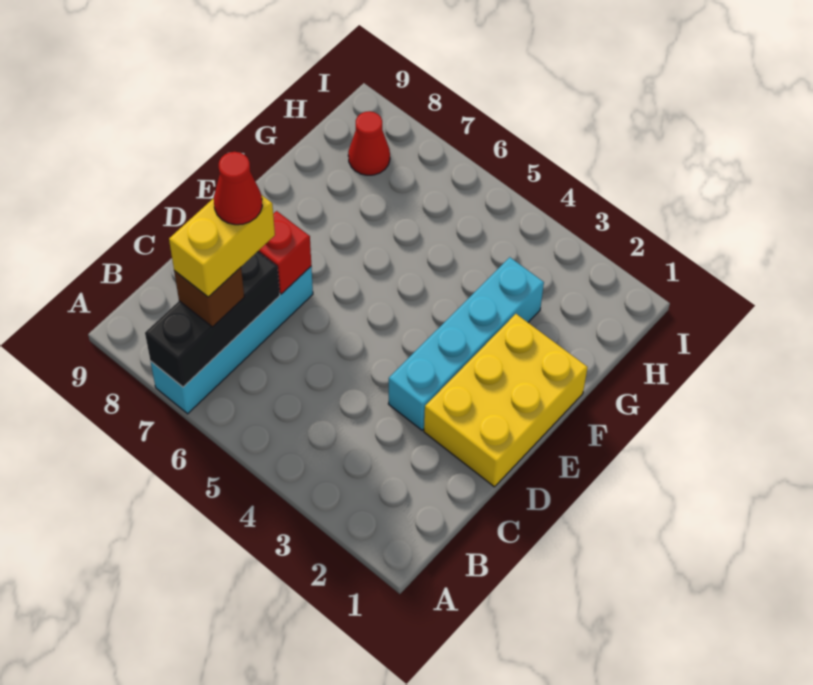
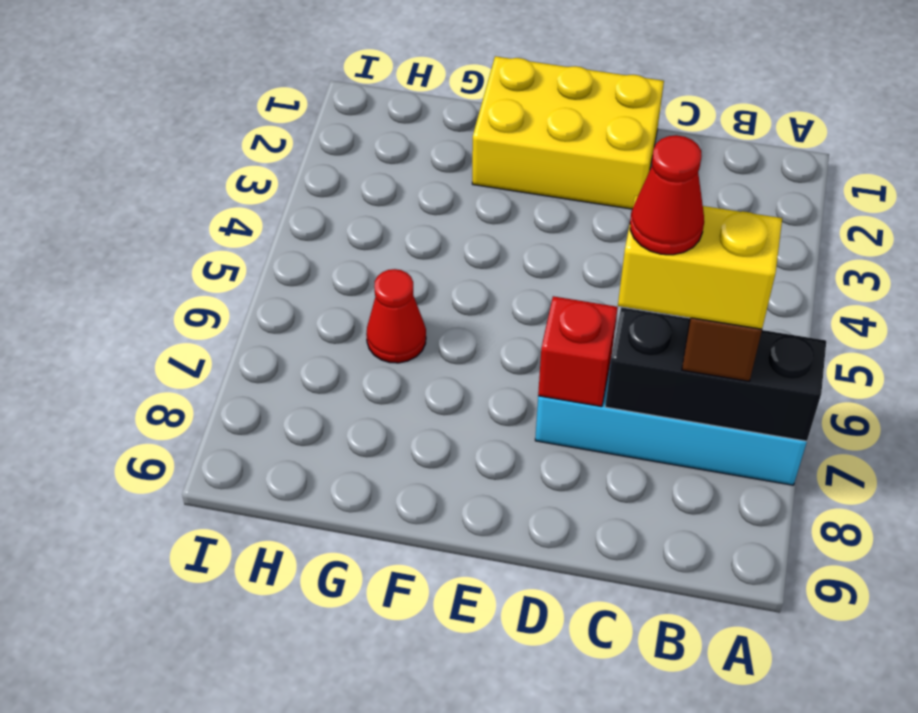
cyan brick D3:G3 level 1 -> none
red cone H8 level 1 -> red cone G6 level 1

